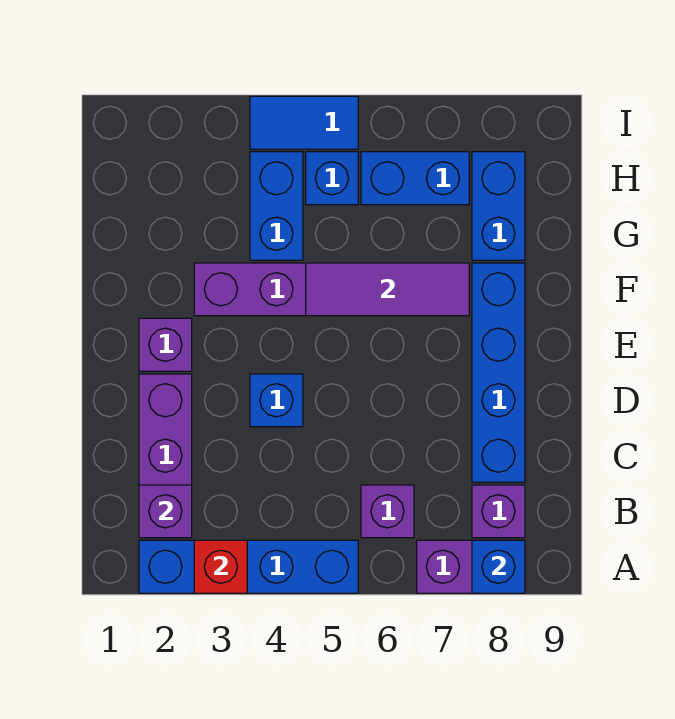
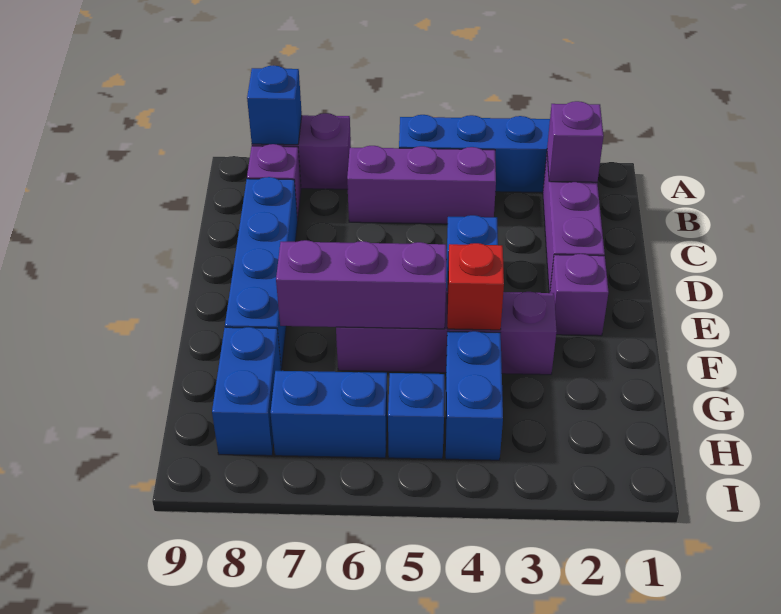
red brick A3 level 2 -> red brick F4 level 2
purple brick B6 level 1 -> purple brick B4:B6 level 1
purple tile F5:F7 level 2 -> purple brick F5:F7 level 2
blue tile I4:I5 level 1 -> none

